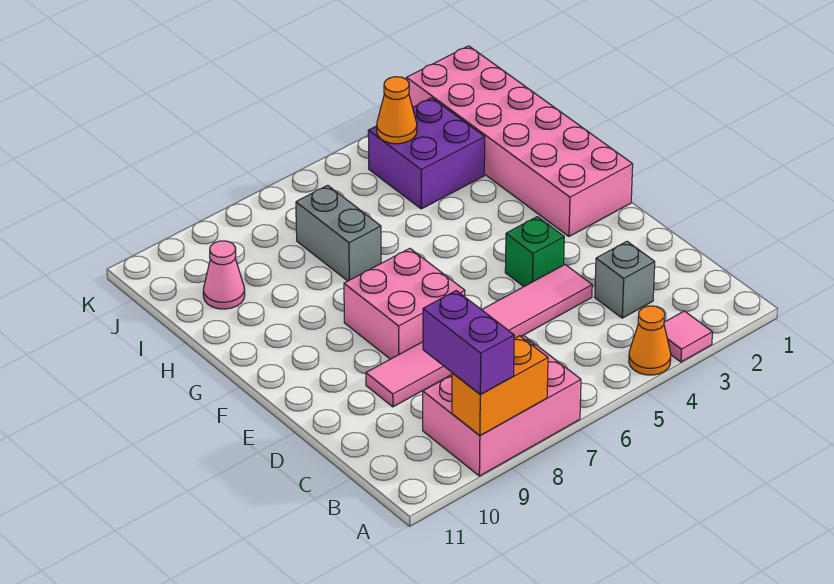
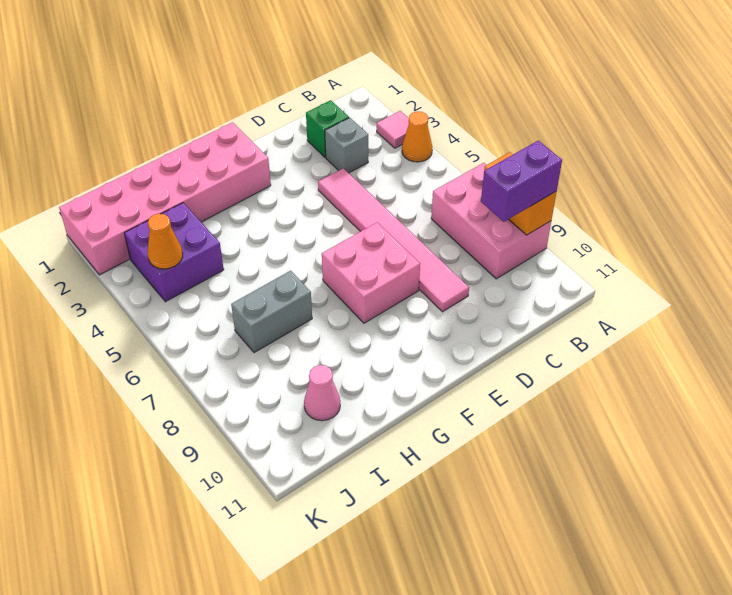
green brick E4 level 1 -> green brick C2 level 1

